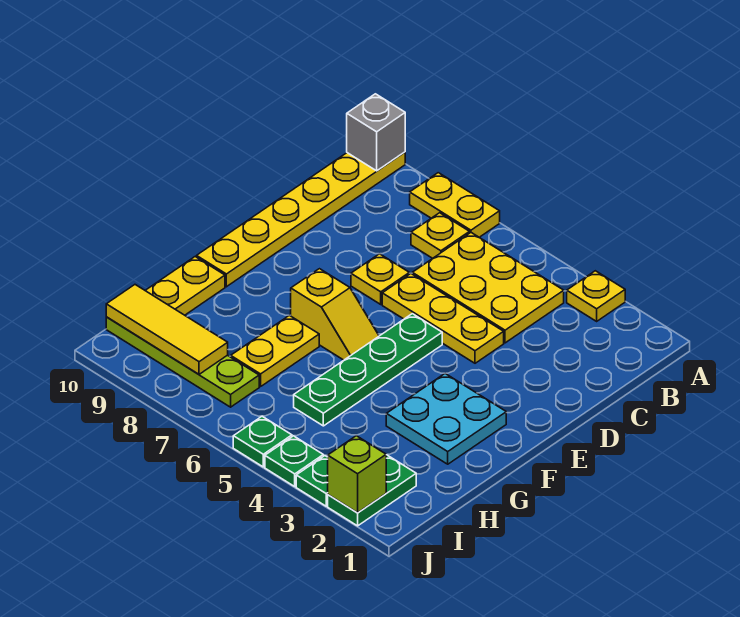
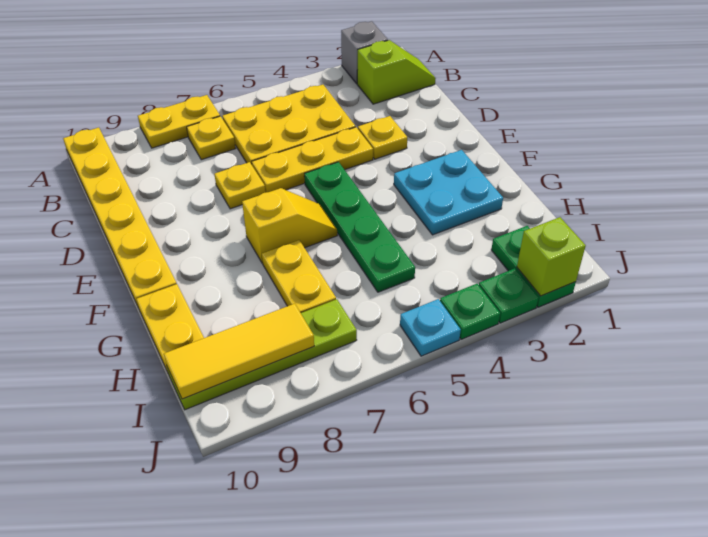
yellow plate A3 level 1 -> yellow plate D3 level 1
grey brick A10 level 2 -> grey brick A2 level 1
none -> lime slope B1:B2 level 1 top 2
green plate J5 level 1 -> cyan plate J5 level 1

